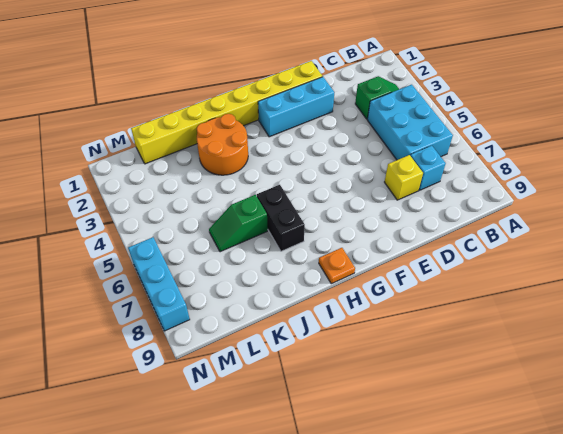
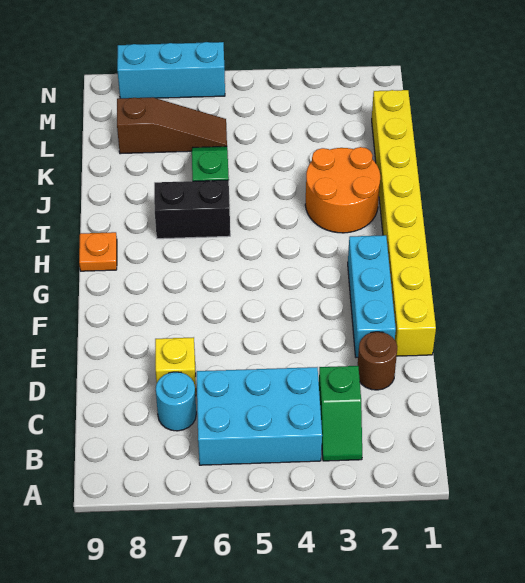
cyan brick C7 level 1 -> cyan round brick C7 level 1
none -> brown round brick D2 level 1
none -> brown slope L6:L8 level 1 top 8

